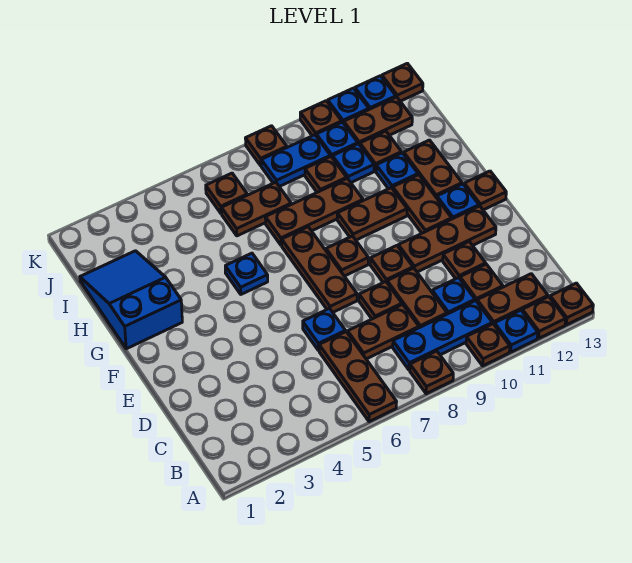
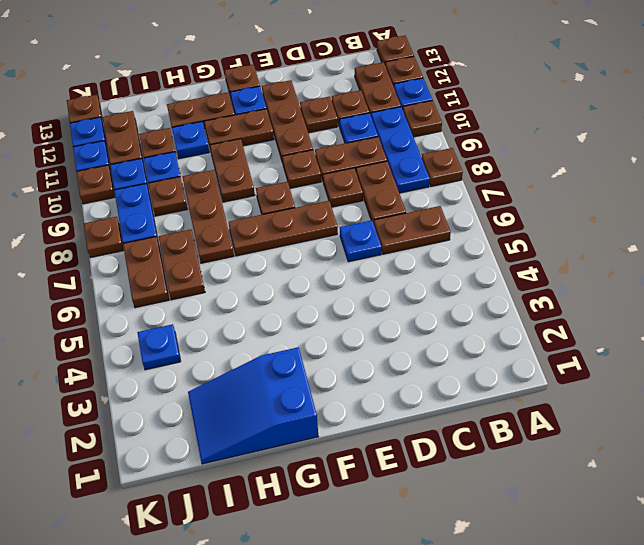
brown plate A6:C6 level 1 -> brown plate B6:C6 level 1
blue plate G5 level 1 -> blue plate J4 level 1
brown plate J6 level 1 -> brown plate J6:J7 level 1

